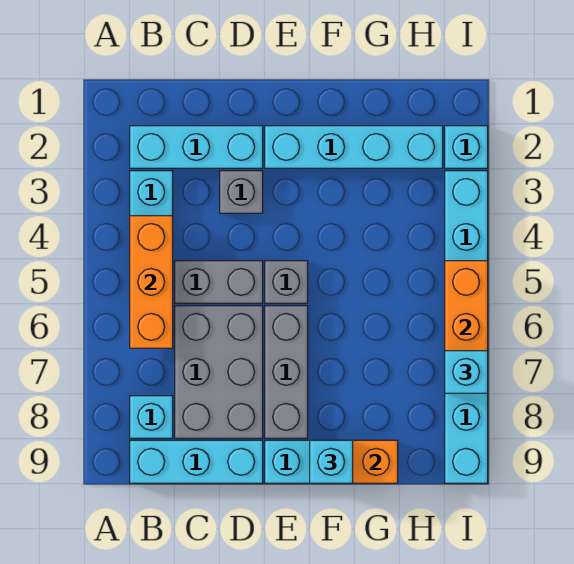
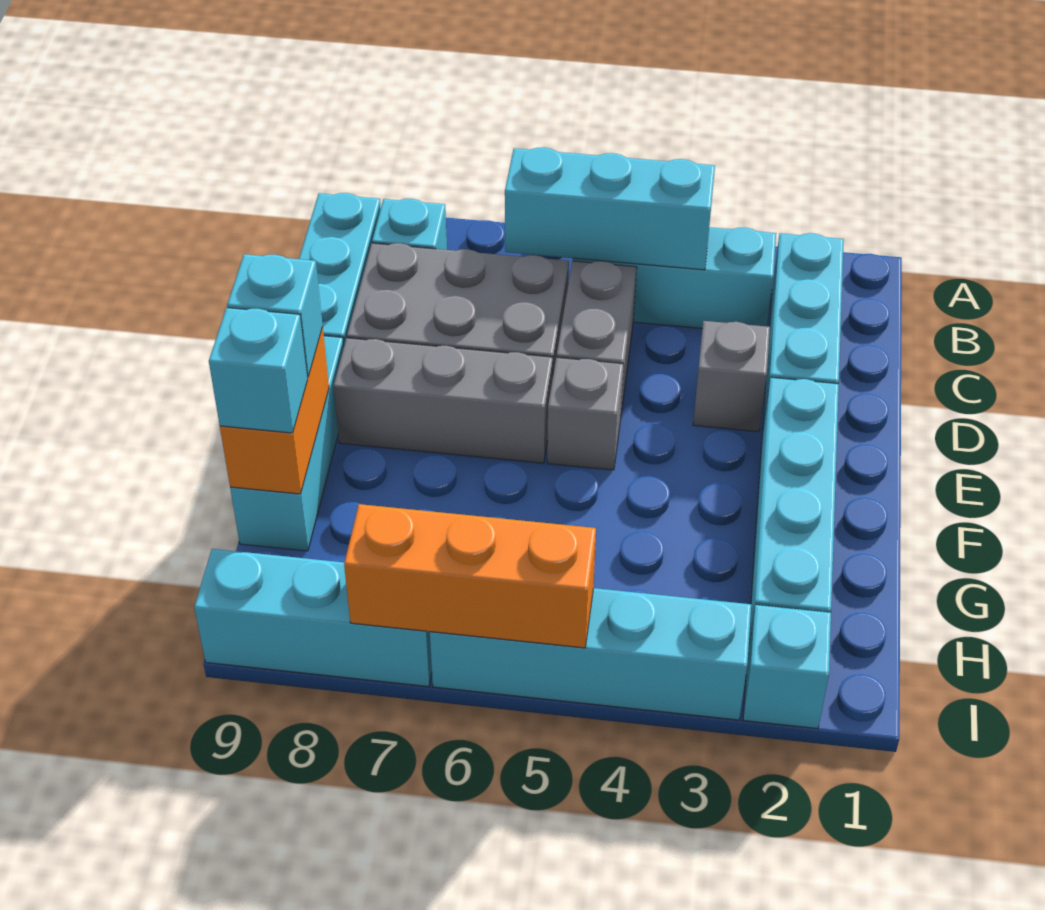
orange brick B4:B6 level 2 -> cyan brick B4:B6 level 2
cyan brick I7 level 3 -> cyan brick G9 level 3

